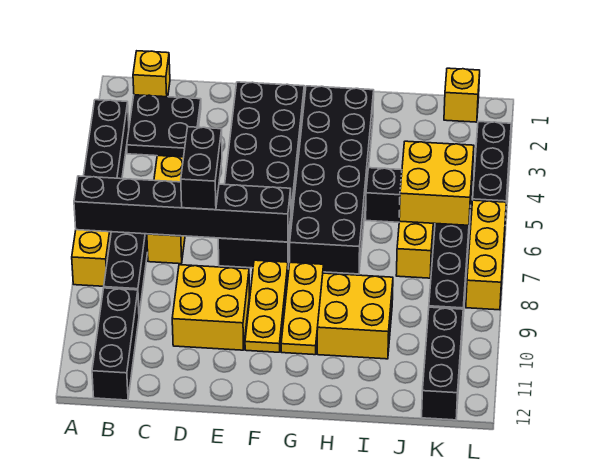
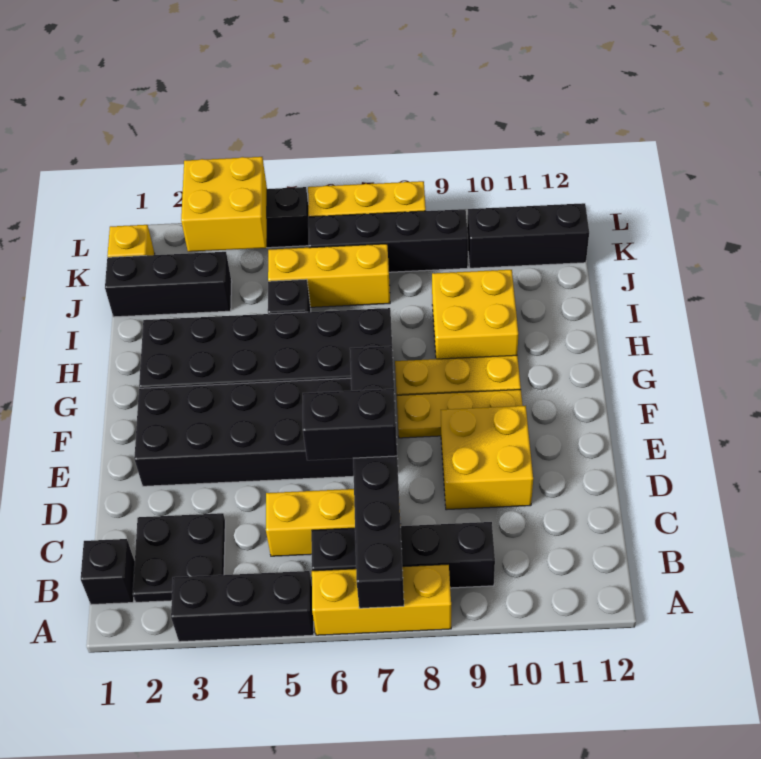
yellow brick B1 level 1 -> black brick B1 level 1
black brick B10:B12 level 1 -> black brick J1:J3 level 1
yellow brick J5:K6 level 2 -> yellow brick K3:L4 level 2

